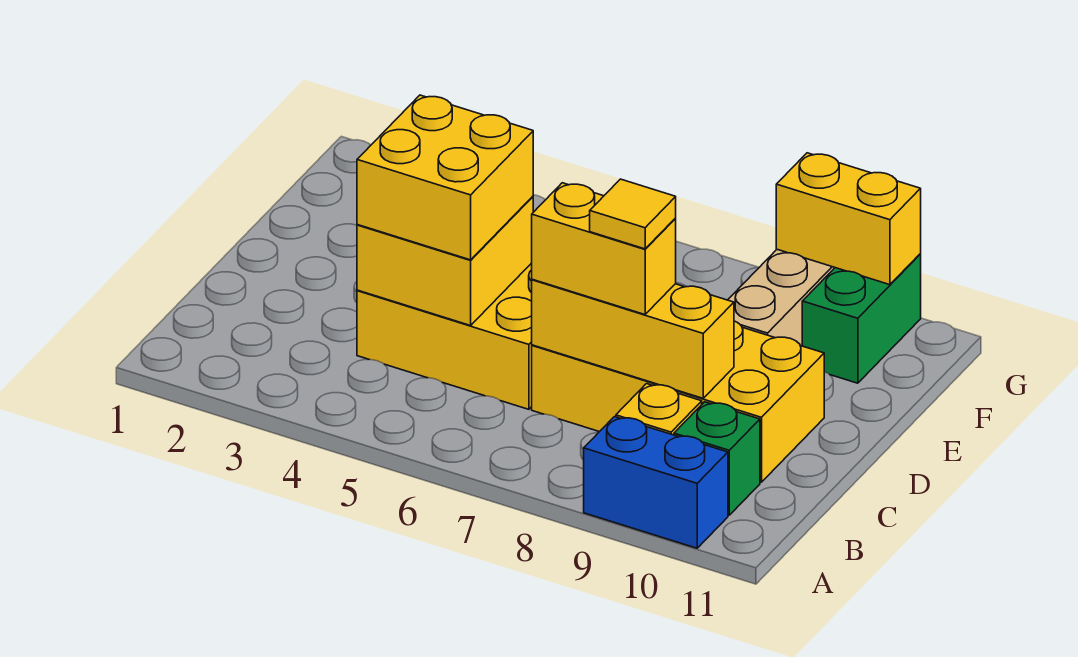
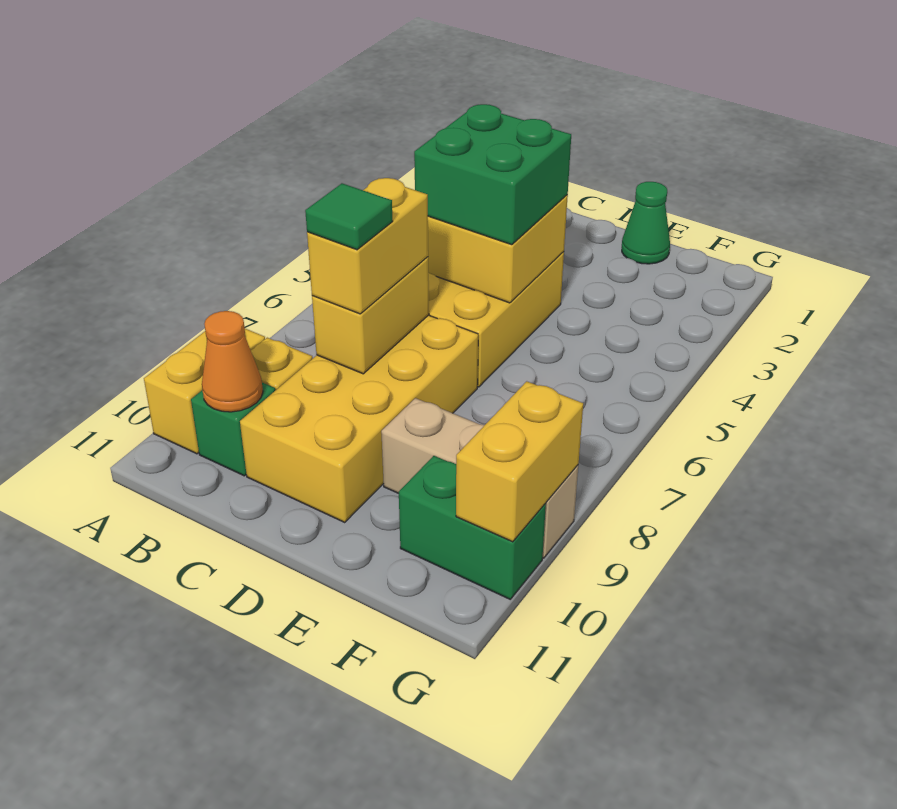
blue brick A9:A10 level 1 -> yellow brick A9:A10 level 1
none -> orange cone B10 level 2
yellow brick C4:D5 level 3 -> green brick C4:D5 level 3
yellow brick C7:C9 level 2 -> yellow brick C7:C8 level 2
yellow tile C8 level 4 -> green tile C8 level 4
none -> green cone E1 level 1

